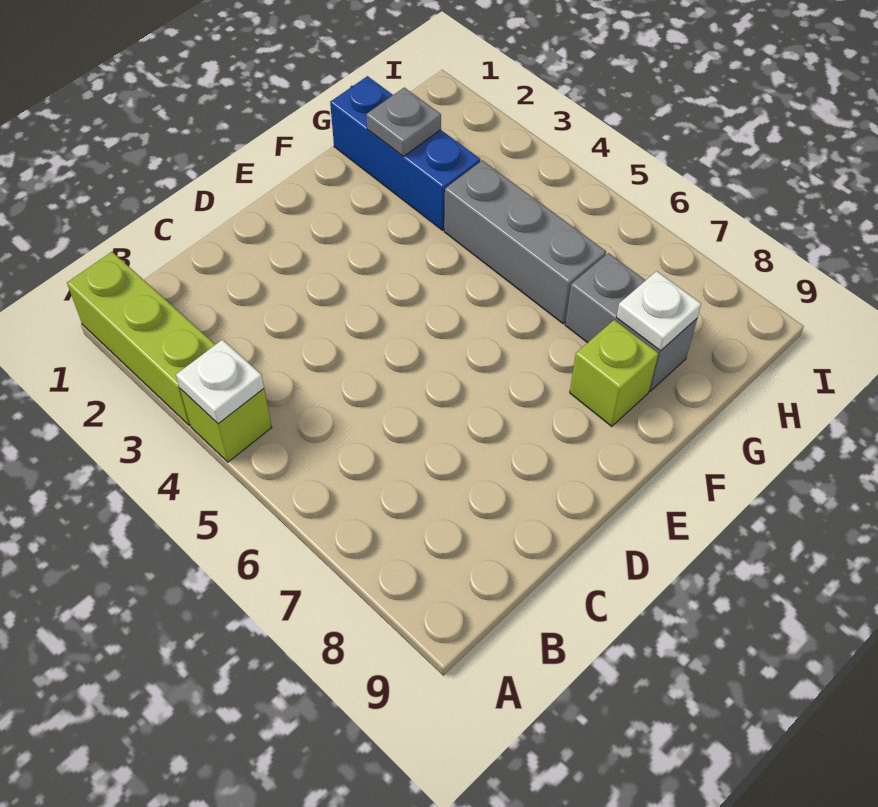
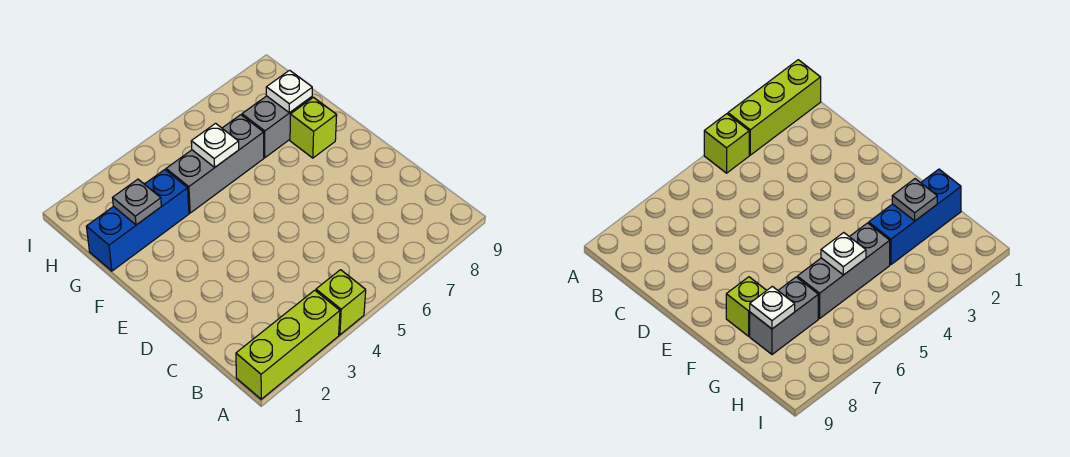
white plate A4 level 2 -> white plate G5 level 2

